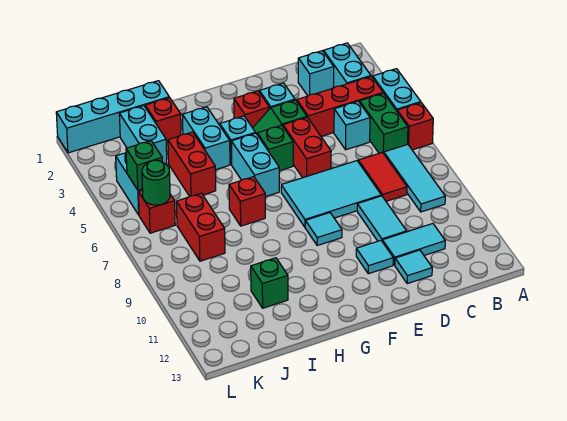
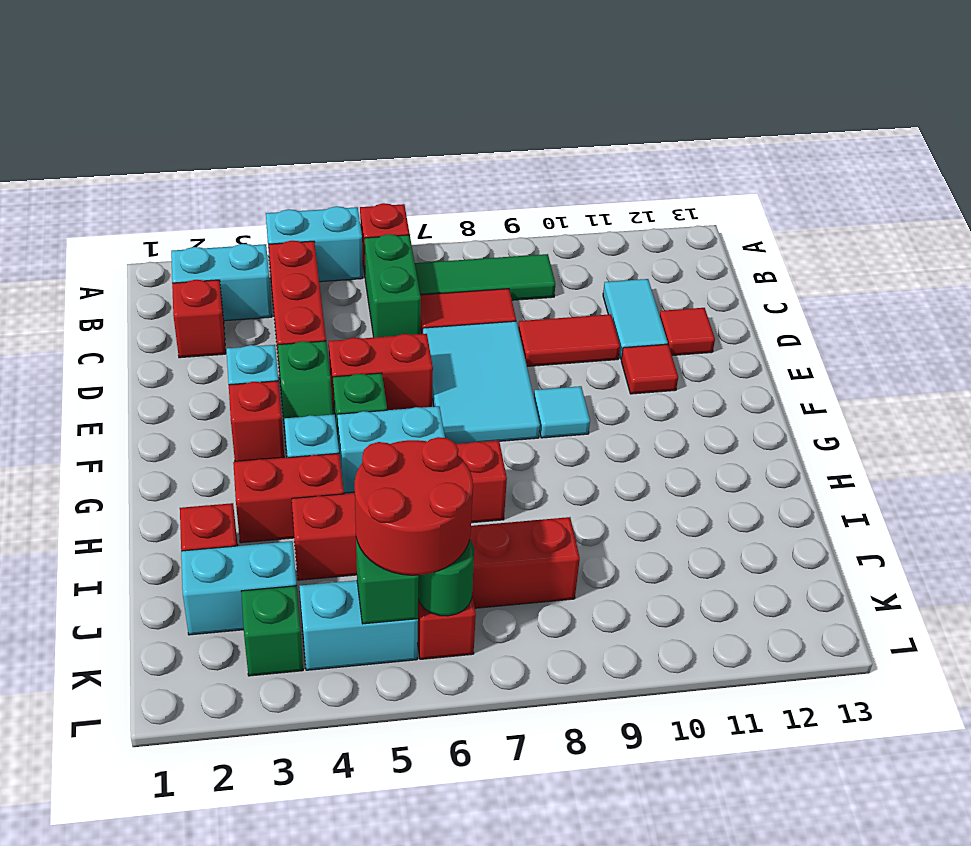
green brick B5:B6 level 1 -> green brick B6:C6 level 1
cyan tile B7:B9 level 1 -> green tile B7:B9 level 1
cyan brick C2 level 1 -> red brick C2 level 1
cyan brick C5 level 1 -> none
cyan tile D9:D10 level 1 -> red tile D9:D10 level 1
cyan tile D12 level 1 -> red tile D12 level 1
cyan tile E11 level 1 -> red tile E11 level 1
cyan brick H3:H4 level 1 -> red brick H3:H4 level 1
cyan brick I1:L1 level 1 -> none
green brick I11 level 1 -> green brick K3 level 1
none -> red round brick J5:K6 level 3

